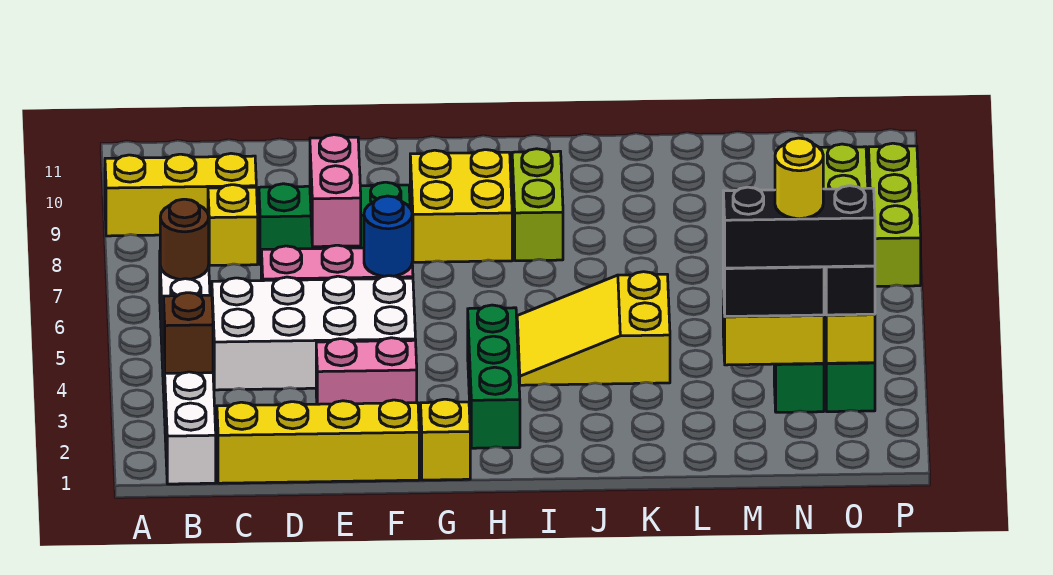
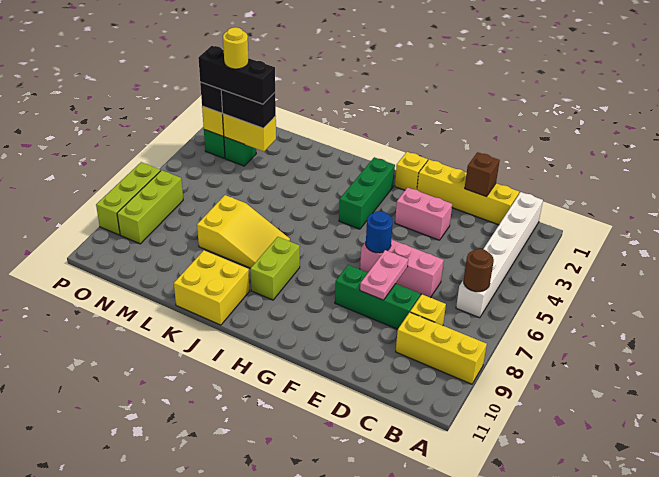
brown brick B3 level 2 -> brown brick D1 level 2
white brick C4:F5 level 1 -> none
pink brick E7:E8 level 2 -> pink plate E7:E8 level 2
yellow brick G8:H9 level 1 -> yellow brick J10:K11 level 1
yellow slope I4:K5 level 1 top K -> yellow slope J7:L8 level 1 top L

